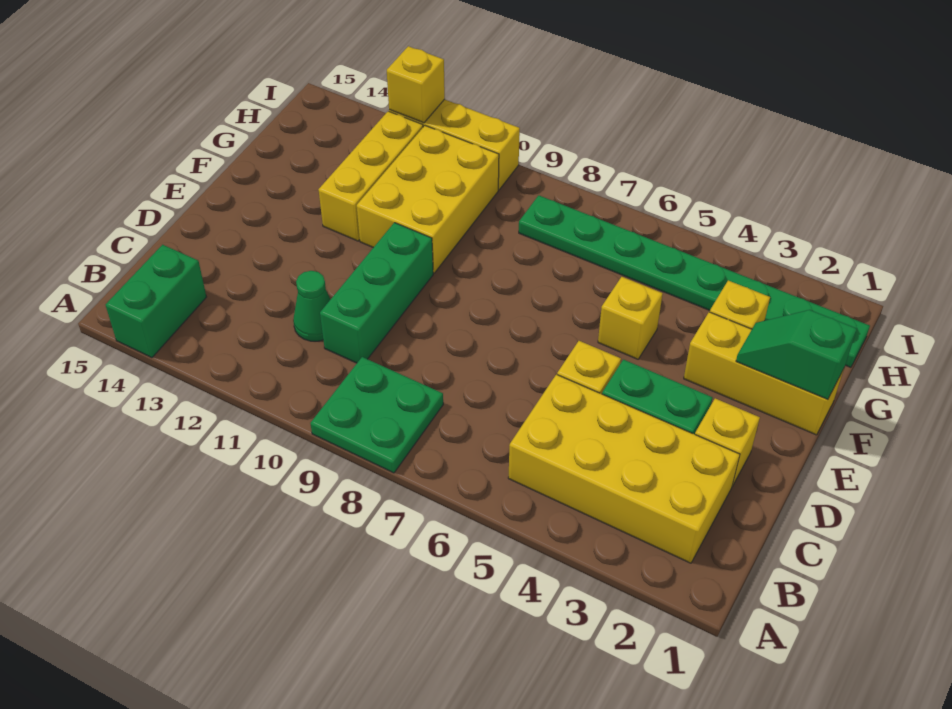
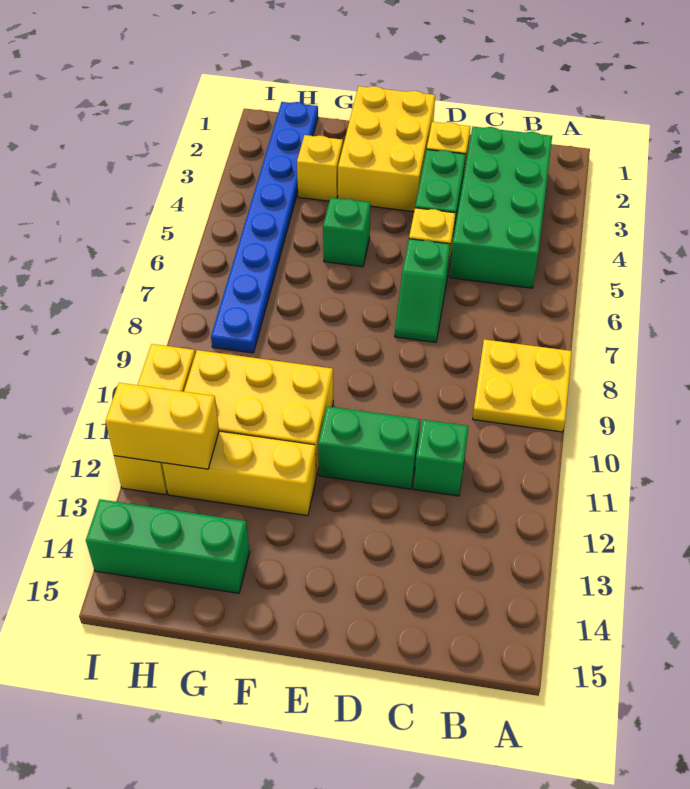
green plate A8:B9 level 1 -> yellow plate A8:B9 level 1
green brick A14:B14 level 1 -> green brick D11:E11 level 1
yellow brick B2:C5 level 1 -> green brick B2:C5 level 1
green brick C10:E10 level 1 -> green brick G14:I14 level 1
green cone C11 level 1 -> green brick C11 level 1
yellow brick F1:F3 level 1 -> yellow brick E1:F3 level 1
green slope F1:F2 level 2 top 1 -> green slope D6:D7 level 1 top 6
yellow brick F5 level 1 -> green brick F5 level 1
green plate H1:H8 level 1 -> blue plate H1:H8 level 1
yellow brick I12 level 2 -> yellow brick H12:I12 level 2

